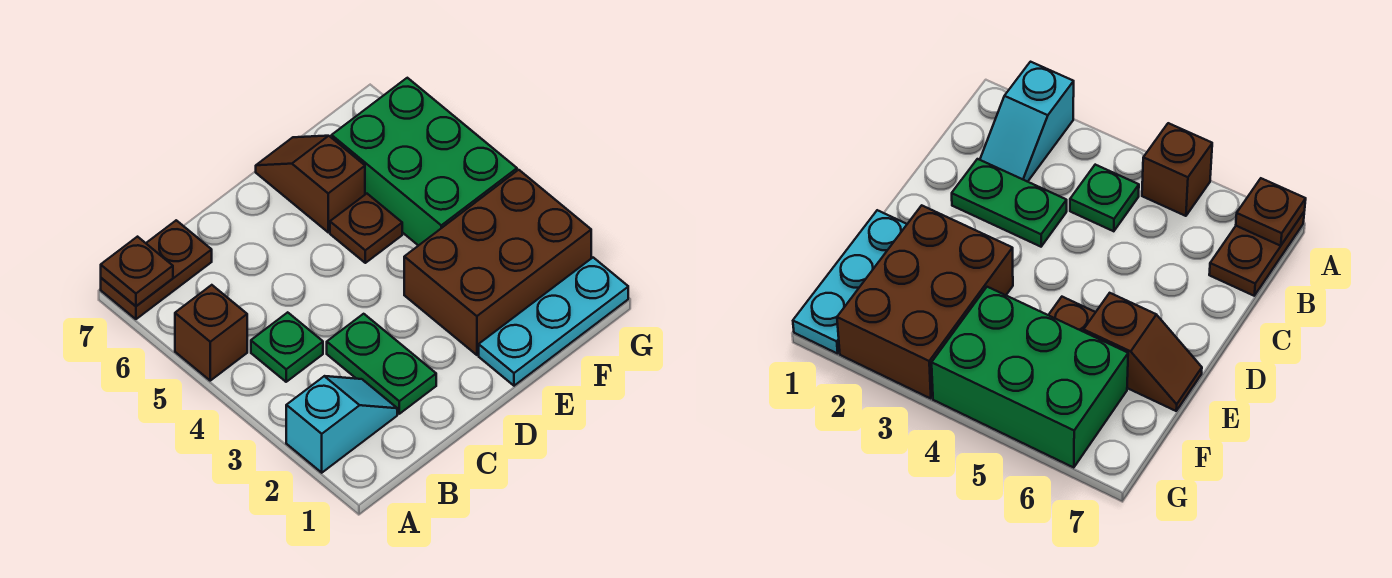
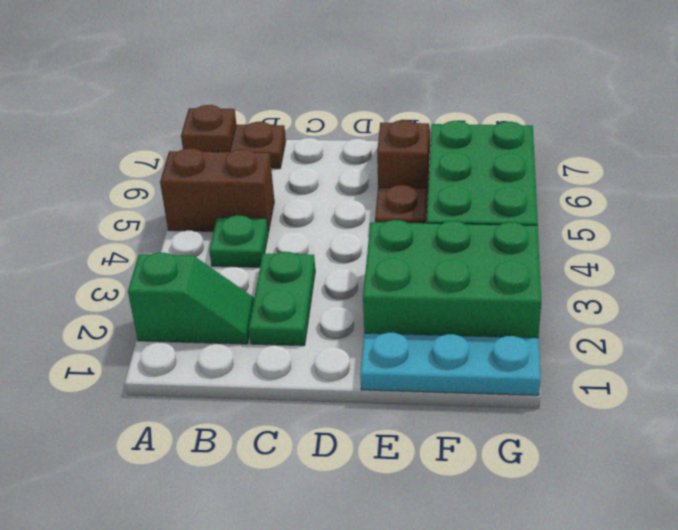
cyan slope A2:B2 level 1 top A -> green slope A2:B2 level 1 top A
brown brick A5 level 1 -> brown brick A5:B5 level 1
brown brick E2:G3 level 1 -> green brick E2:G3 level 1

